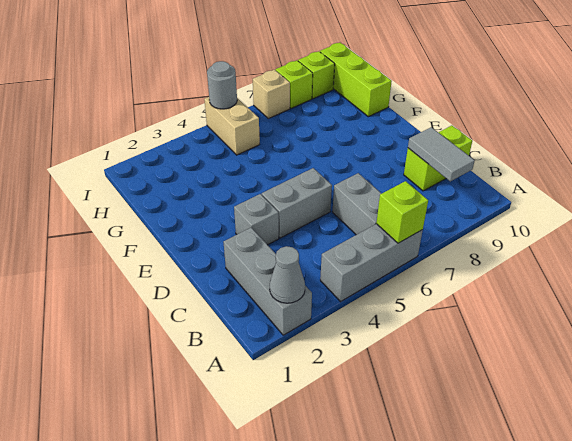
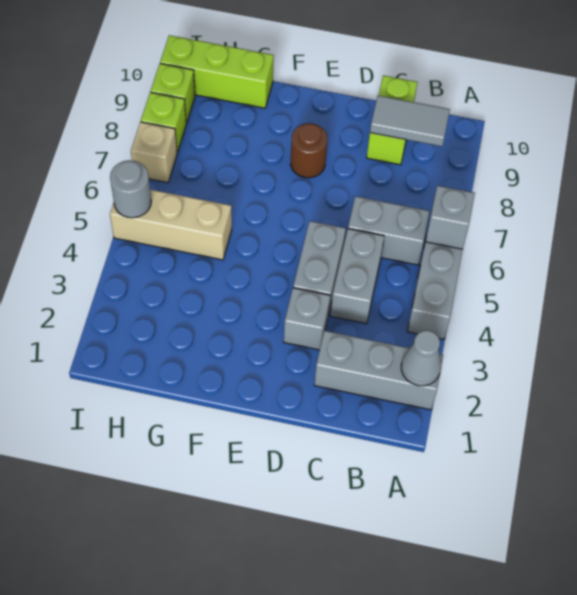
lime brick A6 level 2 -> grey brick A6 level 2
none -> grey brick C4:C5 level 1
none -> brown round brick E8 level 1
tan brick H5:I5 level 1 -> tan brick G5:I5 level 1

